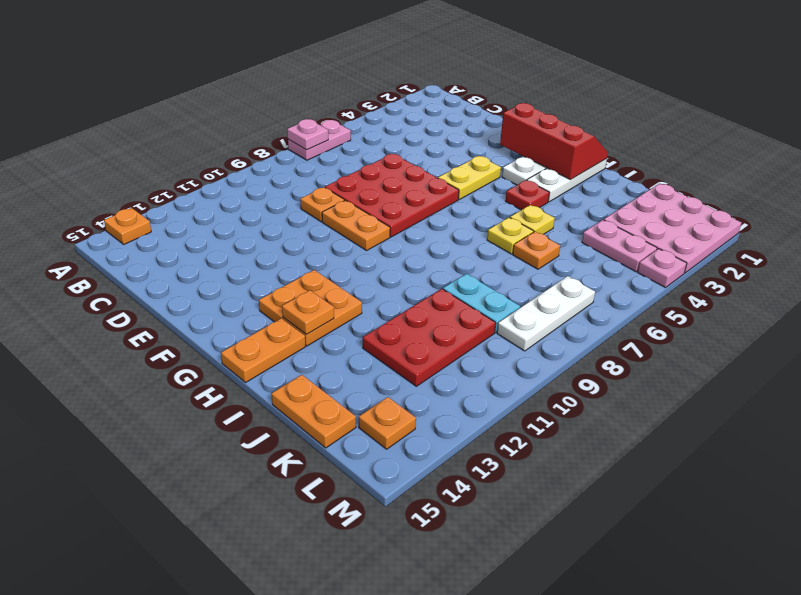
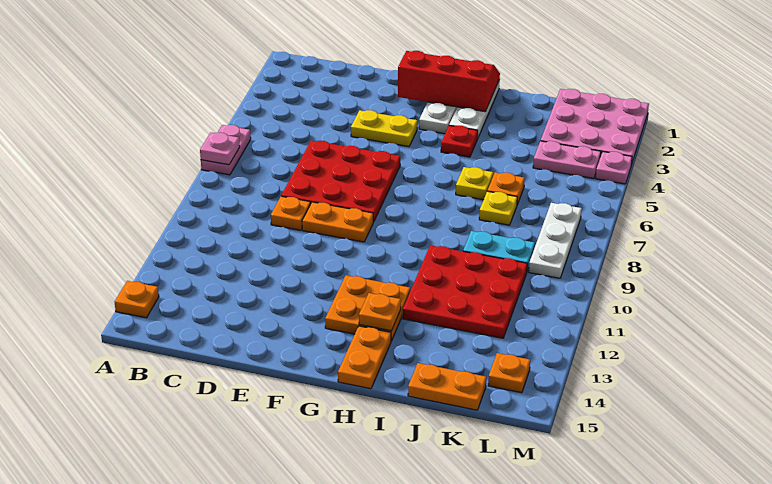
yellow plate F4:F5 level 1 -> yellow plate E4:F4 level 1
yellow plate I5 level 1 -> yellow plate J7 level 1
red plate J10:K12 level 1 -> red plate I10:K12 level 1

